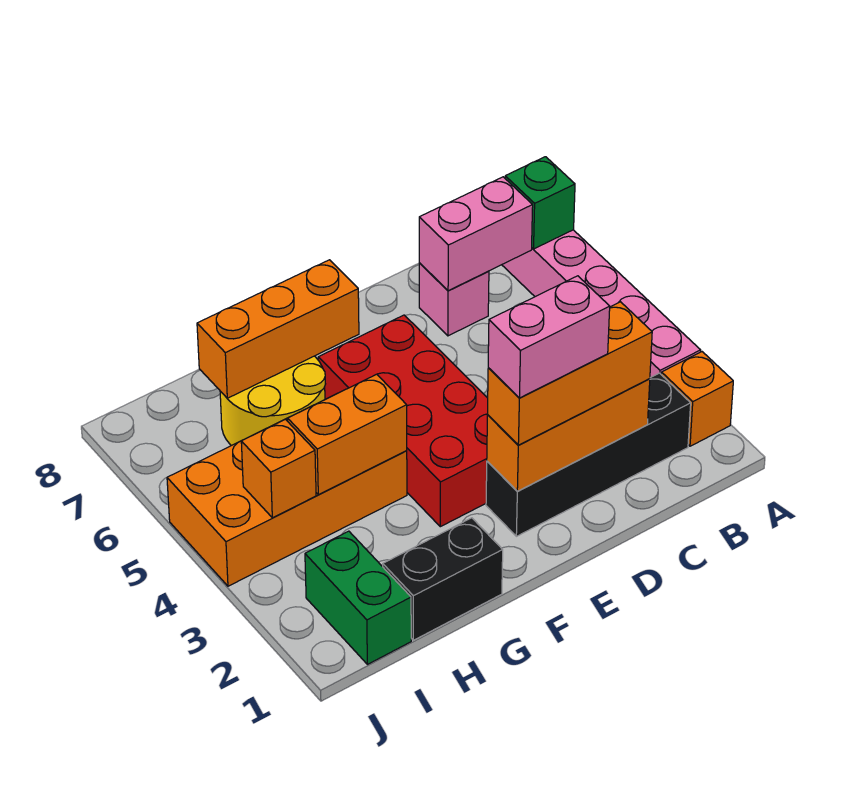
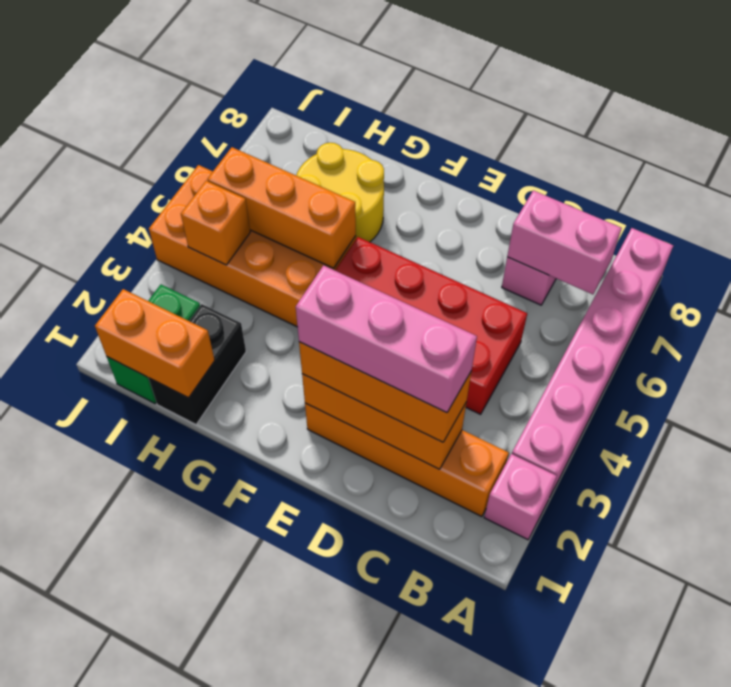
orange brick A2 level 1 -> pink brick A2 level 1
green brick A7 level 2 -> none
black brick B2:E2 level 1 -> orange brick B2:E2 level 1
pink brick D2:E2 level 4 -> pink brick C2:E2 level 4
red brick E3:F6 level 1 -> red brick C4:F5 level 1
orange brick F7:H7 level 2 -> orange brick G5:I5 level 2
black brick G1:H1 level 1 -> black brick H1:H2 level 1
orange brick G4:H4 level 2 -> orange brick H1:I1 level 2

